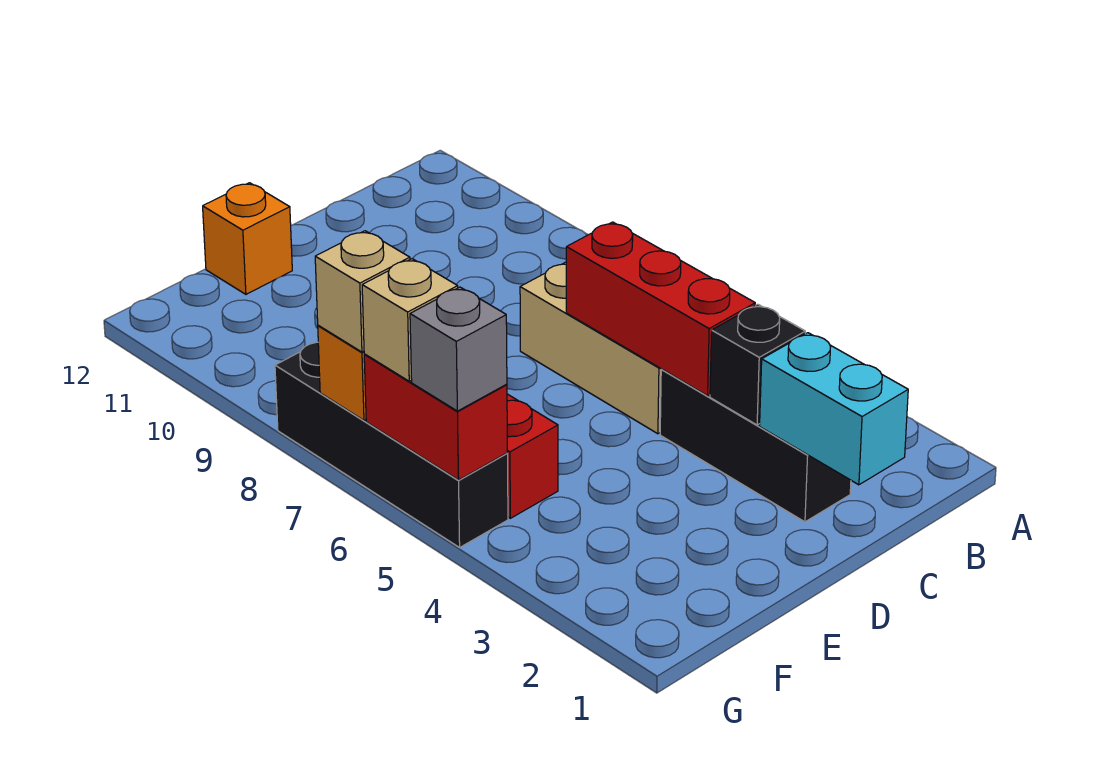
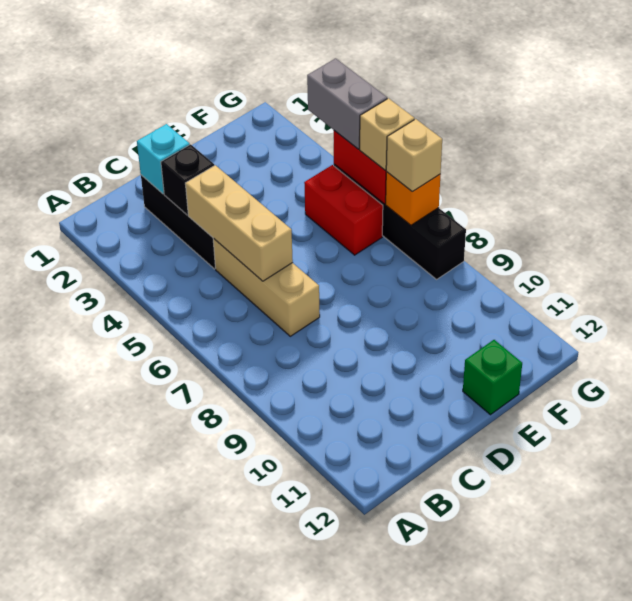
cyan brick C1:C2 level 2 -> cyan brick C2 level 2
red brick C4:C6 level 2 -> tan brick C4:C6 level 2
orange brick E12 level 1 -> green brick E12 level 1
grey brick G5 level 3 -> grey brick G4:G5 level 3

